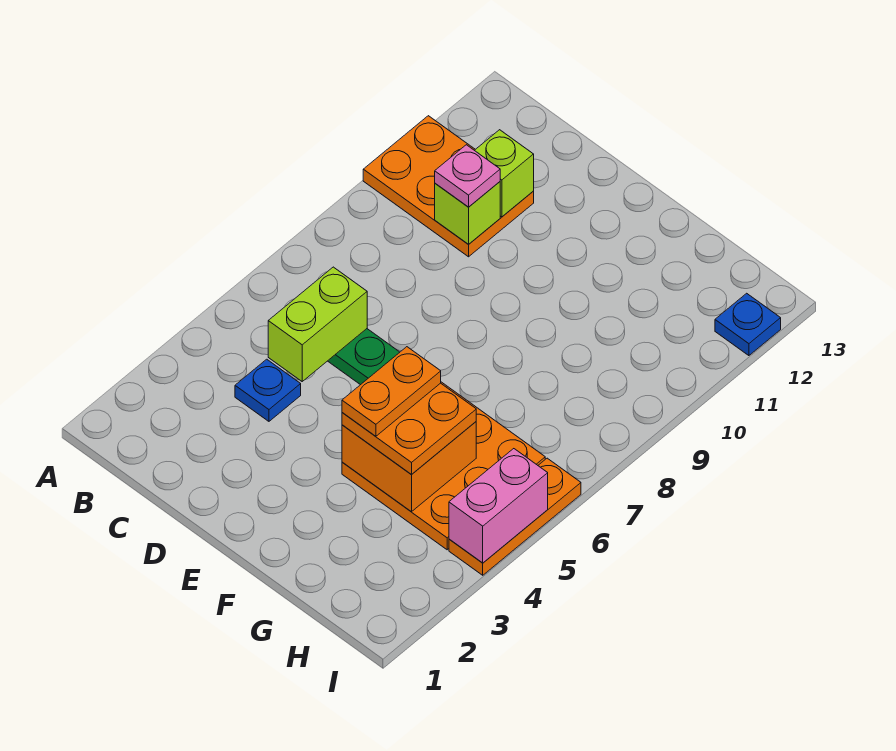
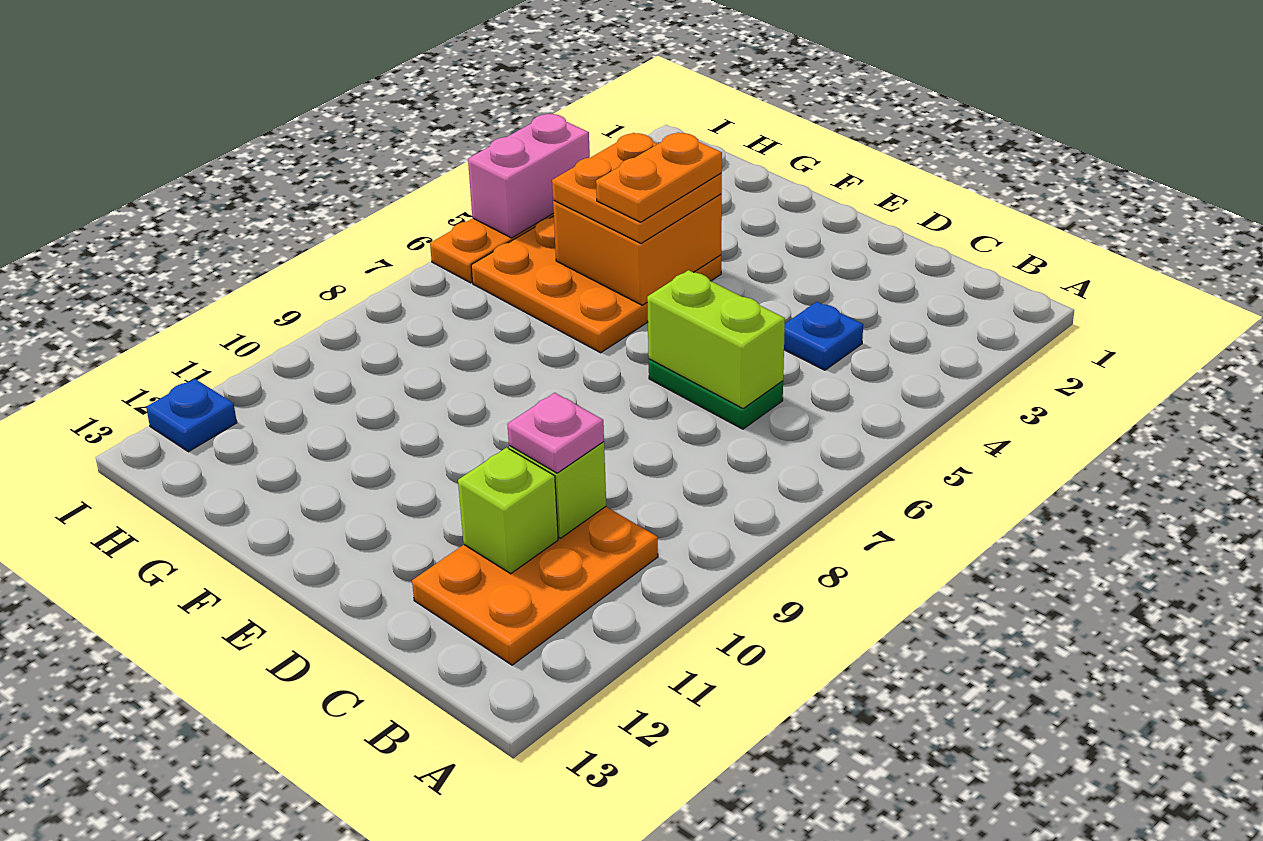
orange plate A10:C11 level 1 -> orange plate B10:C12 level 1
lime brick C5:C6 level 2 -> lime brick C6:D6 level 2

